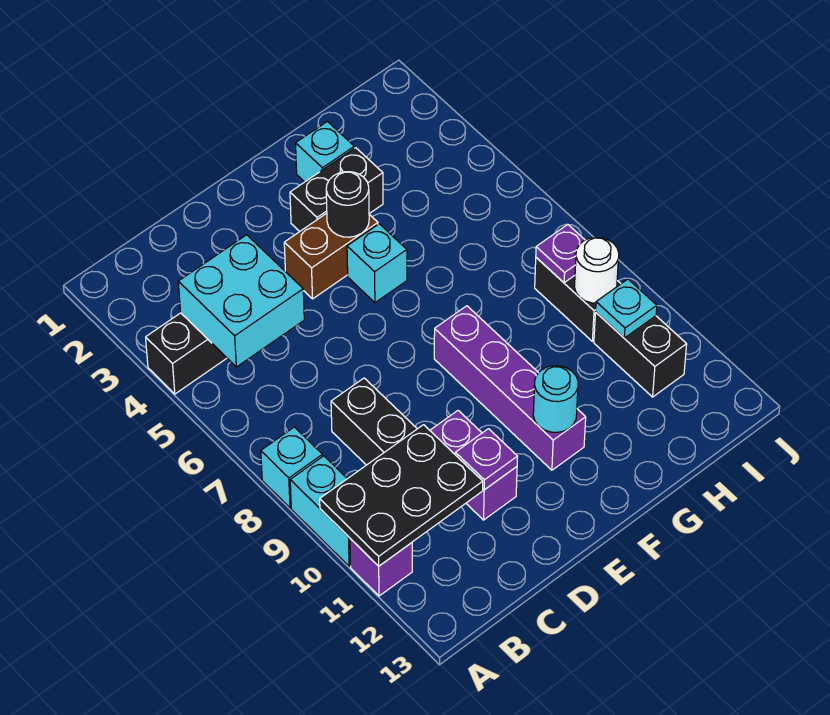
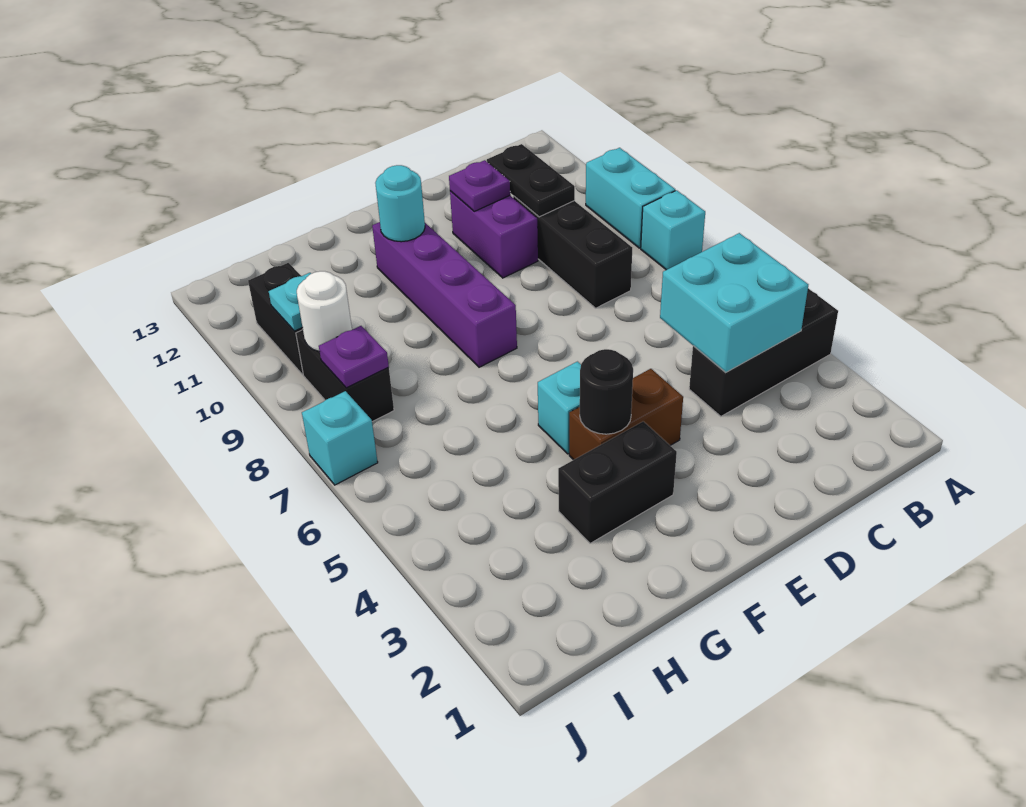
black plate A10:C11 level 2 -> black plate C10:C11 level 2
purple brick A11 level 1 -> none
cyan brick G2 level 1 -> cyan brick J7 level 1

